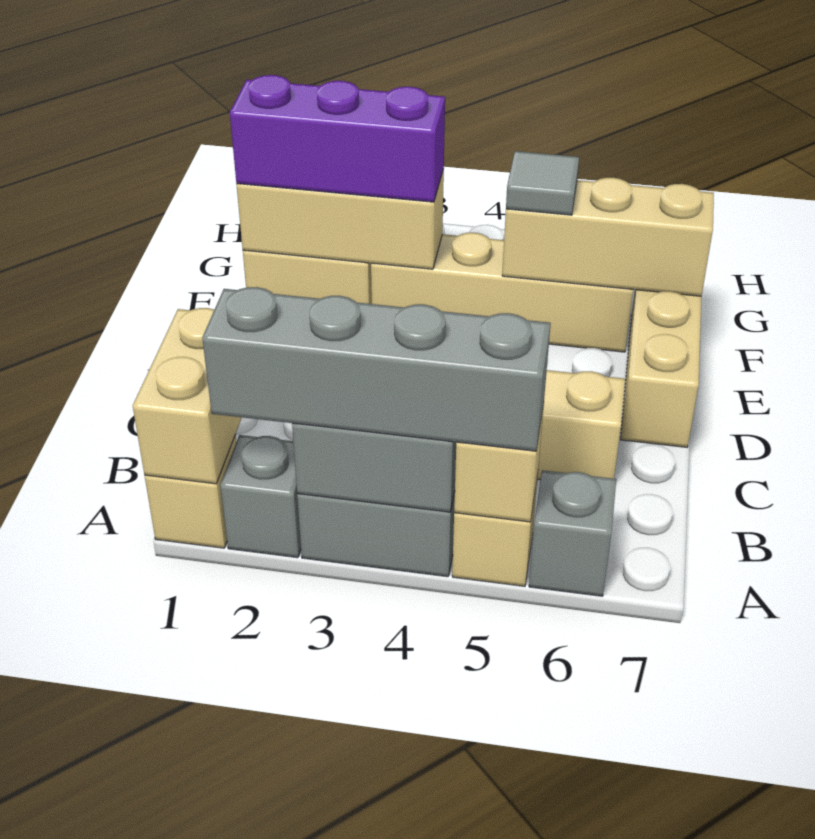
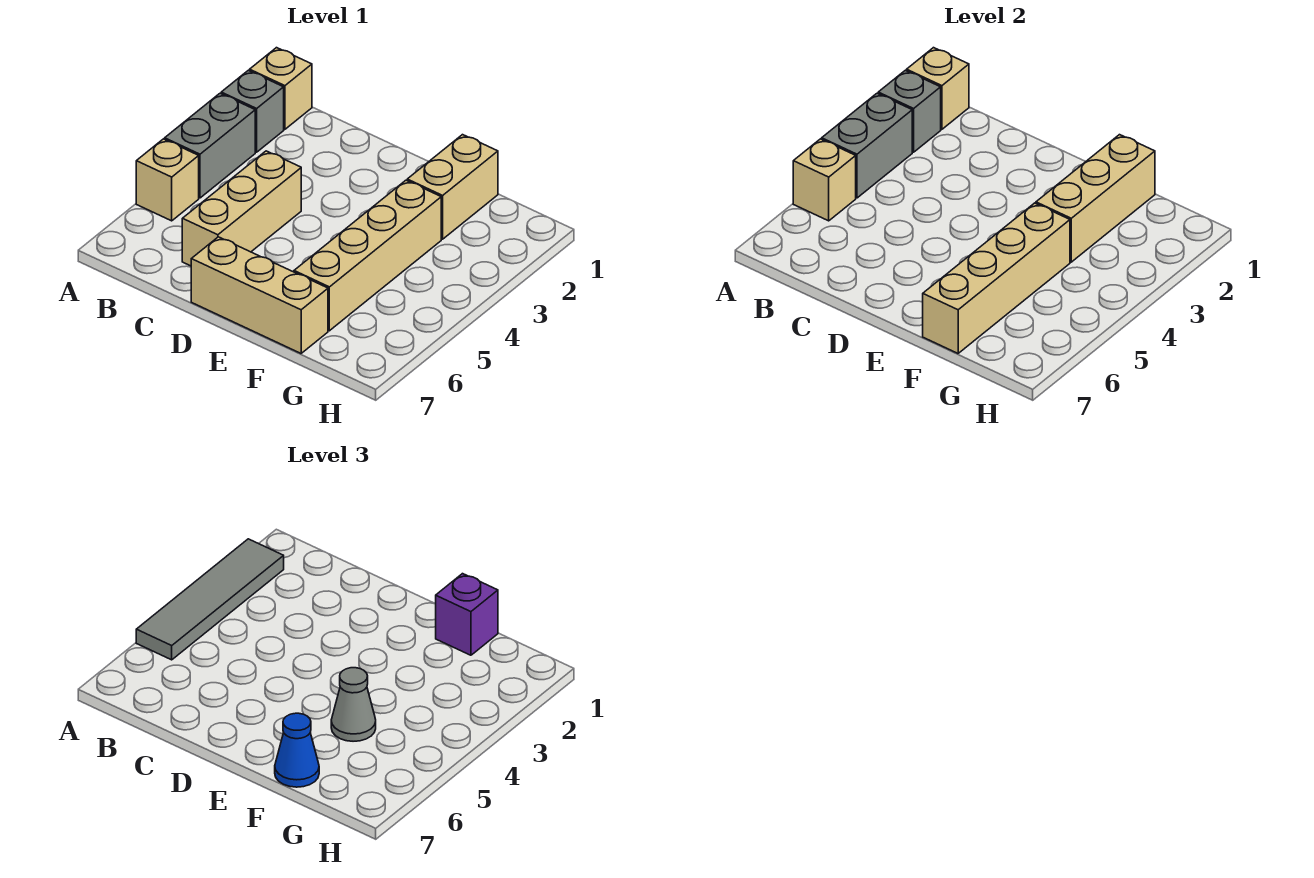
tan brick A1:B1 level 2 -> tan brick A1 level 2
grey brick A2:A5 level 3 -> grey tile A2:A5 level 3
grey brick A6 level 1 -> grey brick A2 level 2
purple brick F1:F3 level 3 -> purple brick F1 level 3
tan brick F5:F7 level 2 -> tan brick F4:F7 level 2
grey tile F5 level 3 -> grey cone F5 level 3
none -> blue cone F7 level 3

